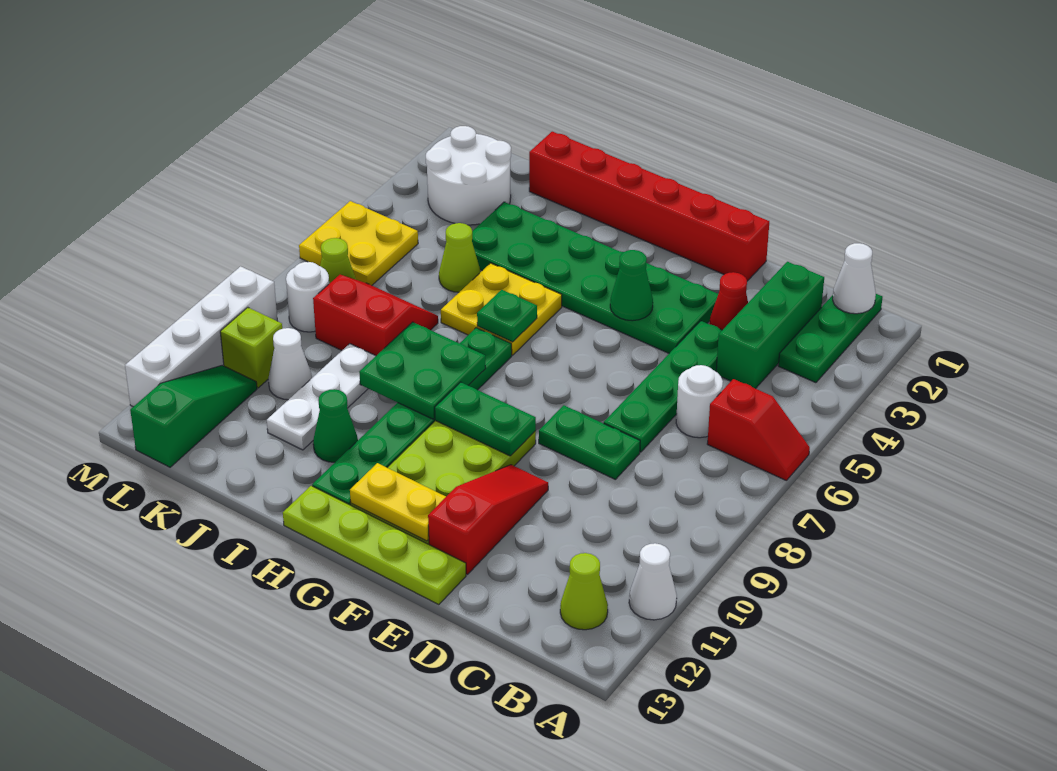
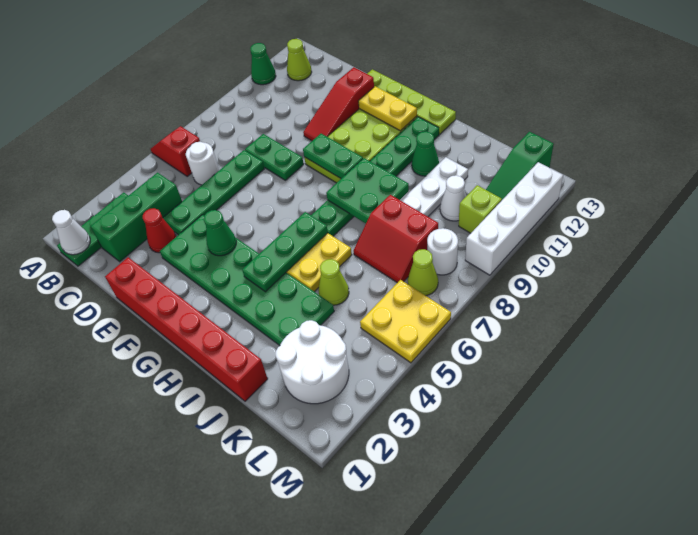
white cone A11 level 1 -> green cone A11 level 1
green plate H6 level 2 -> green plate H4:H6 level 2

